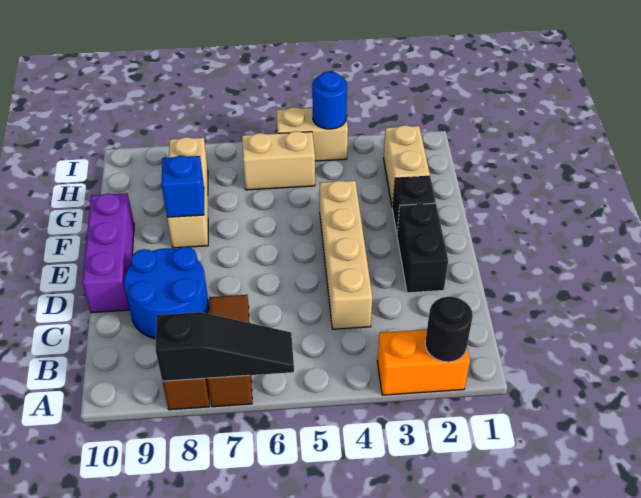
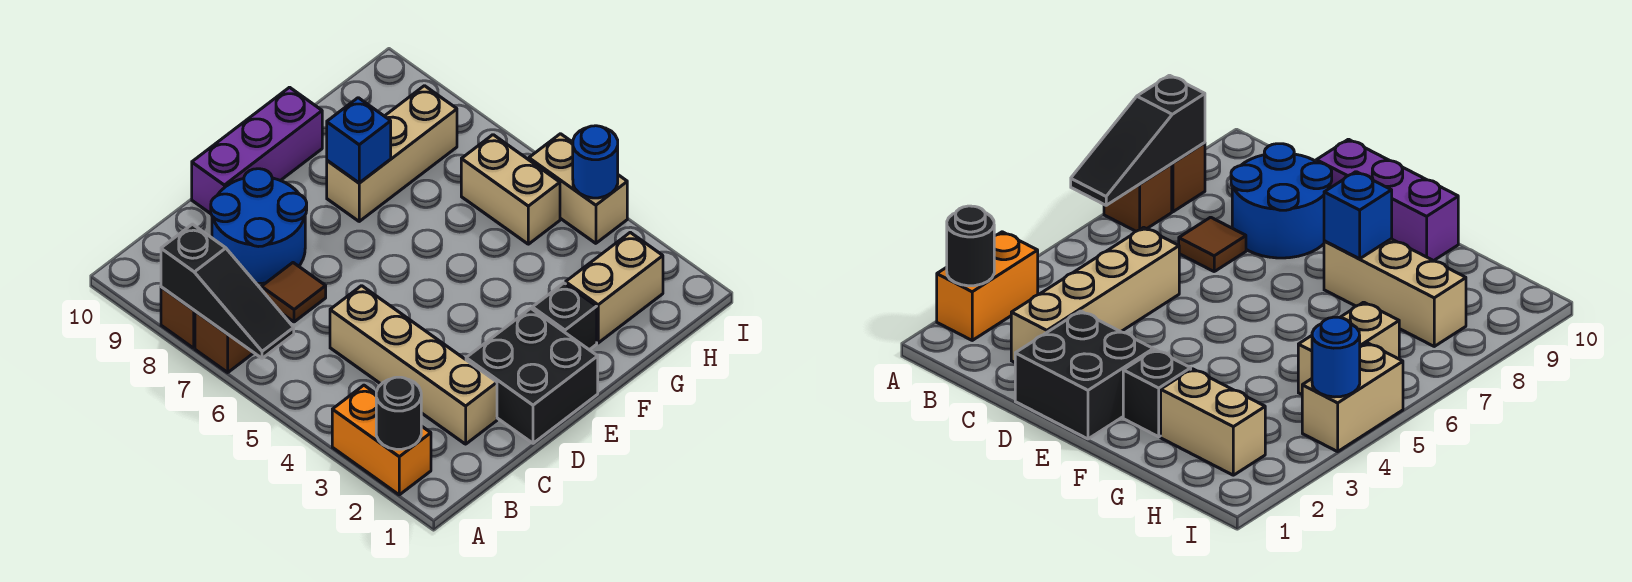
tan brick C4:F4 level 1 -> tan brick C2:C5 level 1
black brick D2:E2 level 1 -> black brick D1:E2 level 1

